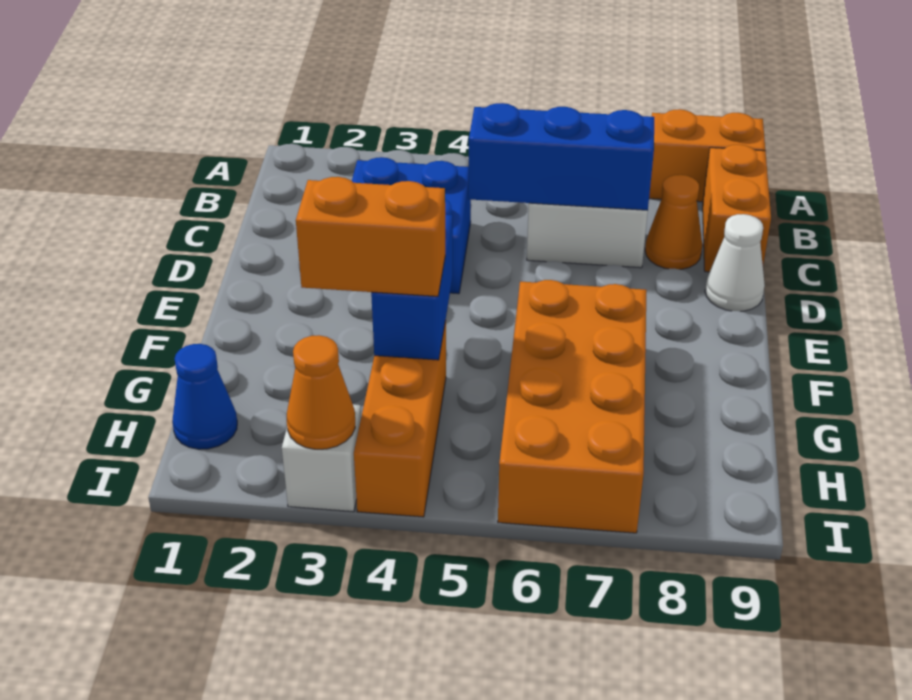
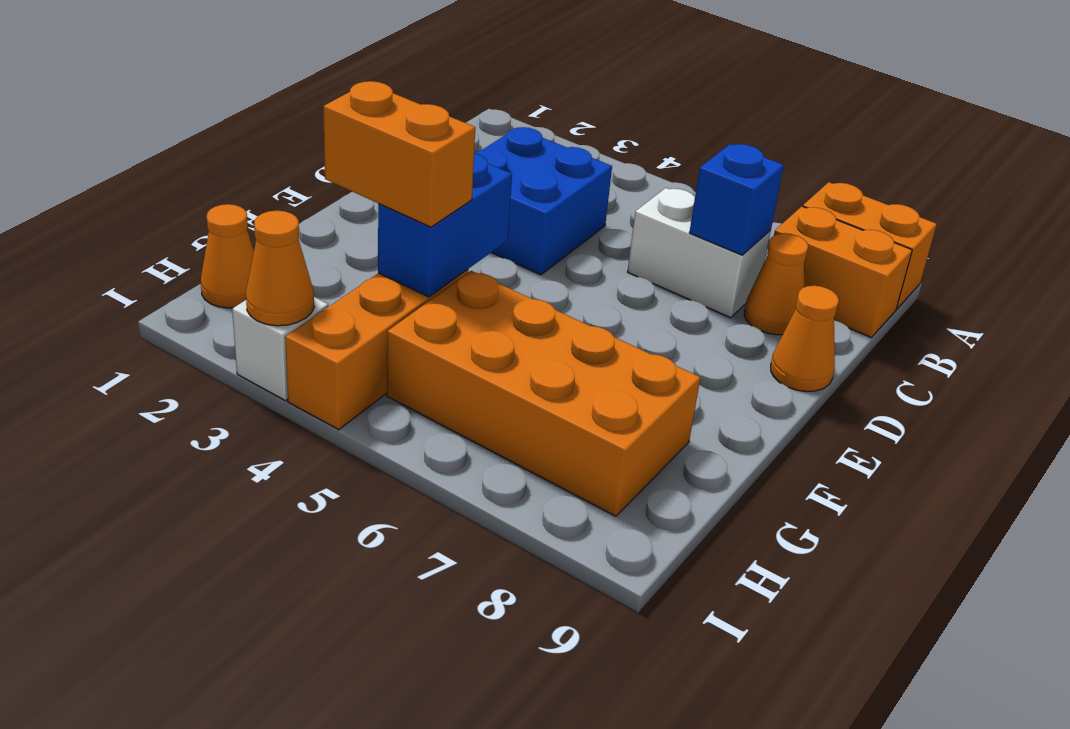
orange brick B9:C9 level 1 -> orange brick B8:B9 level 1
blue brick C5:C7 level 2 -> blue brick C7 level 2
white cone D9 level 1 -> orange cone D9 level 1
orange brick F6:I7 level 1 -> orange brick G5:H8 level 1
blue cone H1 level 1 -> orange cone H1 level 1

